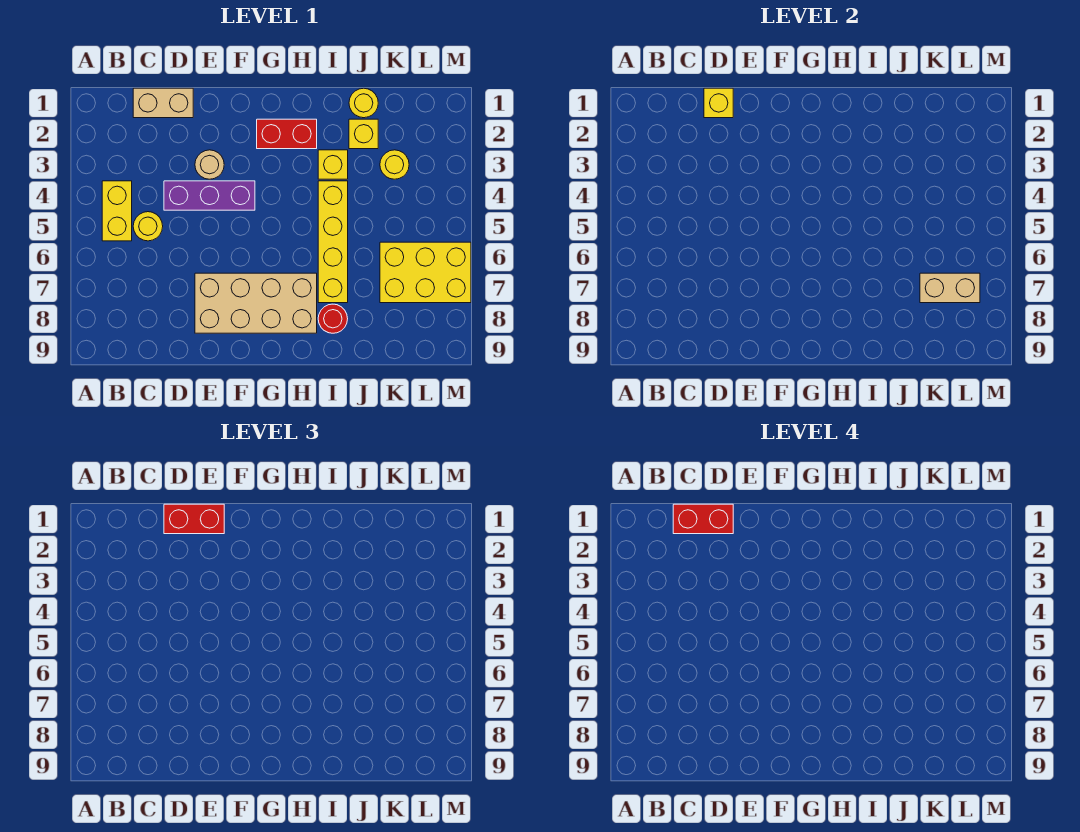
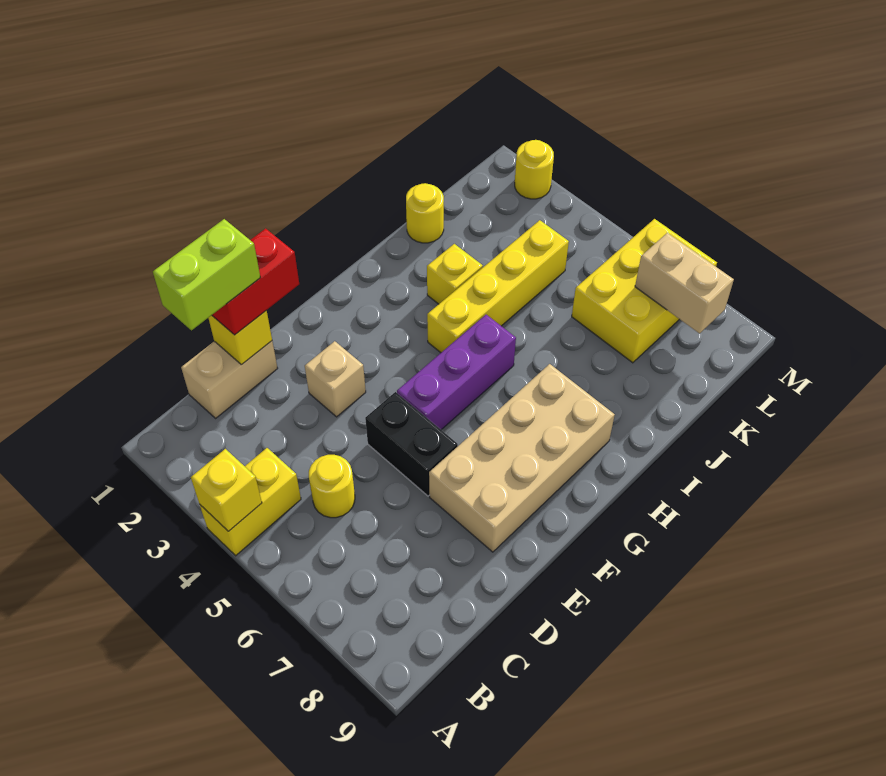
yellow brick B4:B5 level 1 -> yellow brick A4:B4 level 1
red brick C1:D1 level 4 -> lime brick C1:D1 level 4
purple brick D4:F4 level 1 -> purple brick F5:H5 level 1
tan round brick E3 level 1 -> tan brick E3 level 1
none -> black brick E5:E6 level 1
red brick G2:H2 level 1 -> none
yellow brick I4:I7 level 1 -> yellow brick H4:K4 level 1
red round brick I8 level 1 -> none
yellow brick J2 level 1 -> yellow brick A4 level 2
yellow round brick K3 level 1 -> yellow round brick M2 level 1
tan brick K7:L7 level 2 -> tan brick L7:L8 level 2

